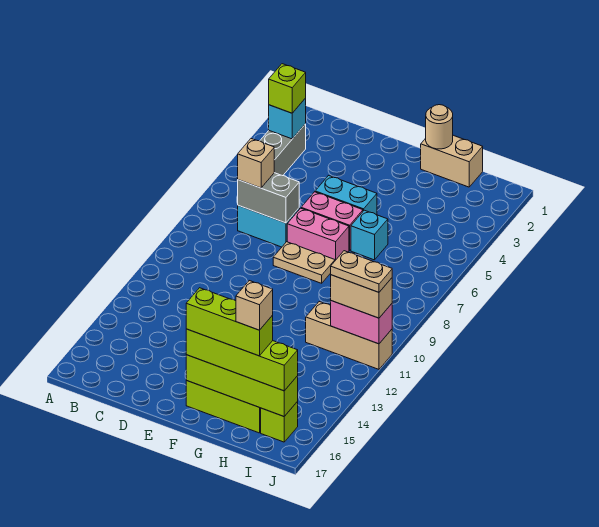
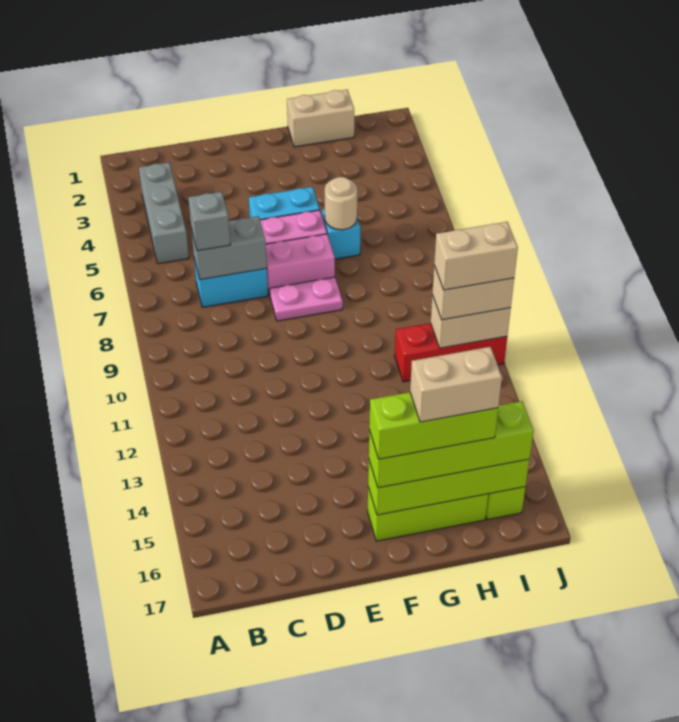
cyan brick B3 level 2 -> none
lime brick B3 level 3 -> none
tan brick C7 level 3 -> grey brick C7 level 3
tan plate E8:F8 level 1 -> pink plate E8:F8 level 1
tan round brick G1 level 2 -> tan round brick G6 level 2
tan brick H11:J11 level 1 -> red brick H11:J11 level 1
tan brick H16 level 5 -> tan brick G16:H16 level 5
pink brick I11:J11 level 2 -> tan brick I11:J11 level 2
tan plate I11:J11 level 4 -> tan brick I11:J11 level 4

